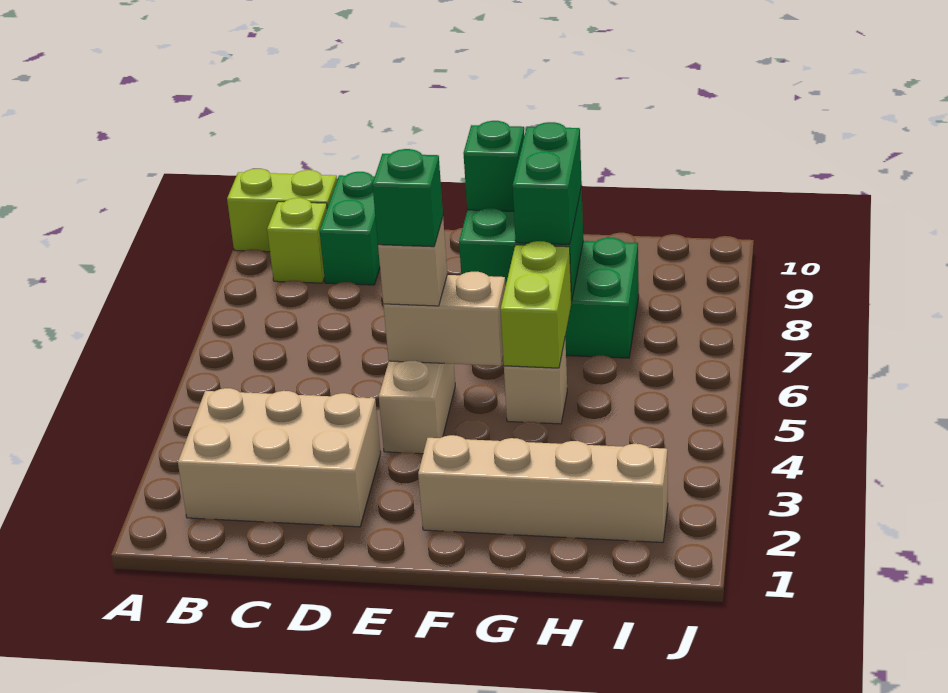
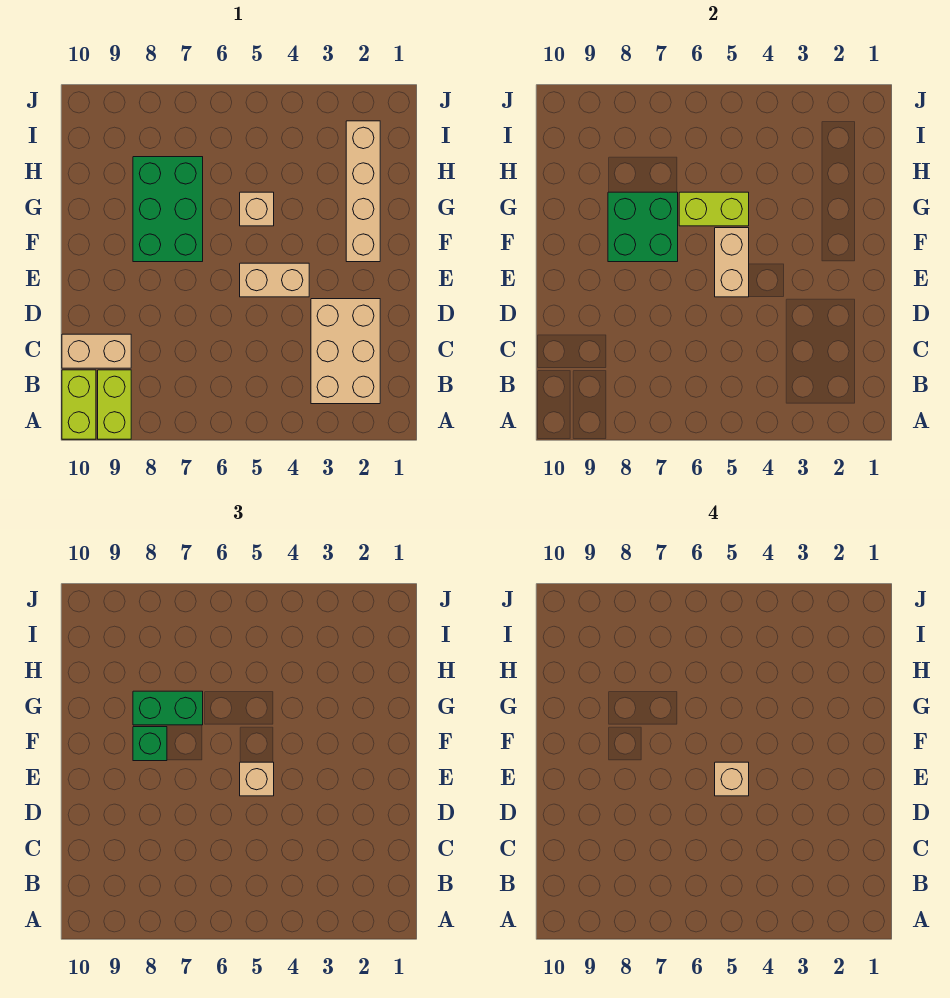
lime brick B9 level 1 -> lime brick A9:B9 level 1
green brick C9:C10 level 1 -> tan brick C9:C10 level 1
green brick E5 level 4 -> tan brick E5 level 4

